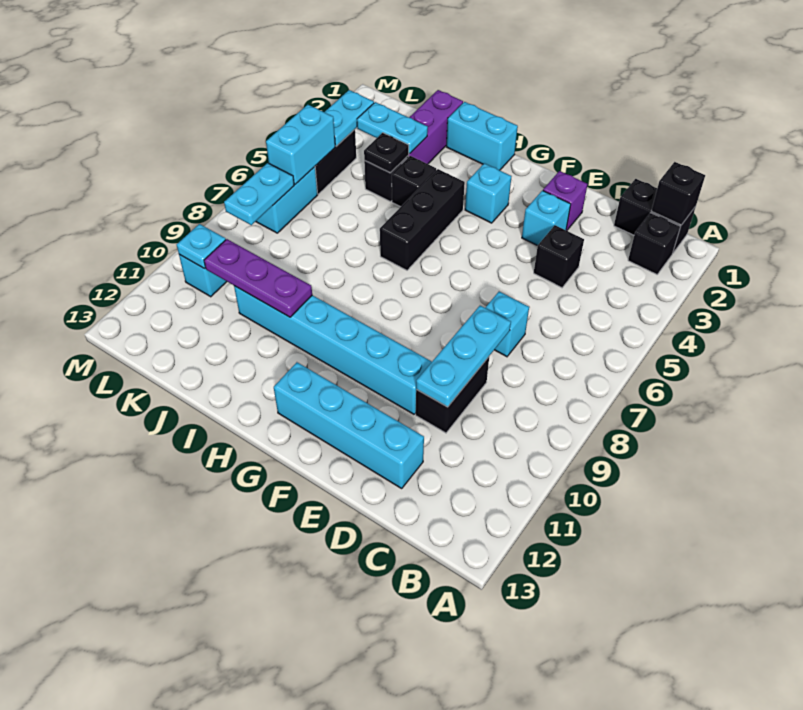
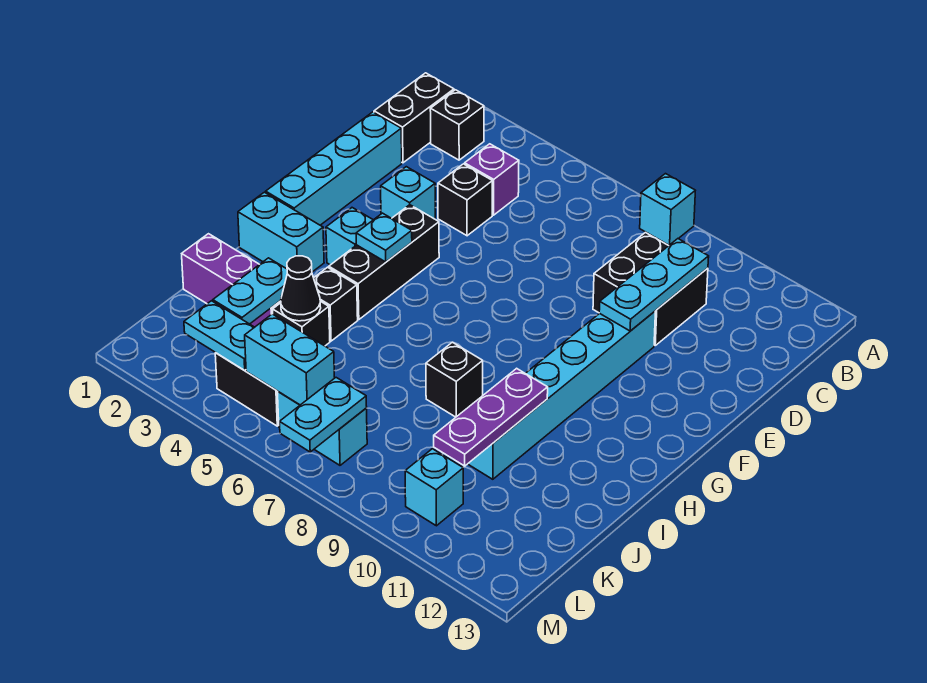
black brick B1 level 2 -> black brick I8 level 1
cyan brick D7 level 1 -> cyan brick A8 level 1
cyan plate D8:D10 level 2 -> cyan plate C10:E10 level 2
black brick D9:D10 level 1 -> black brick C9:D10 level 1
cyan brick D12:G12 level 1 -> cyan brick D1:G1 level 1
purple brick E2 level 1 -> purple brick C4 level 1
cyan brick H1:I1 level 1 -> cyan brick H1:H2 level 1
black brick H4:H6 level 1 -> black brick F4:H4 level 1
black plate J4 level 2 -> black cone J4 level 2
cyan plate L7:L8 level 2 -> cyan plate L7:M7 level 2
cyan plate L10 level 2 -> cyan plate G4 level 2

